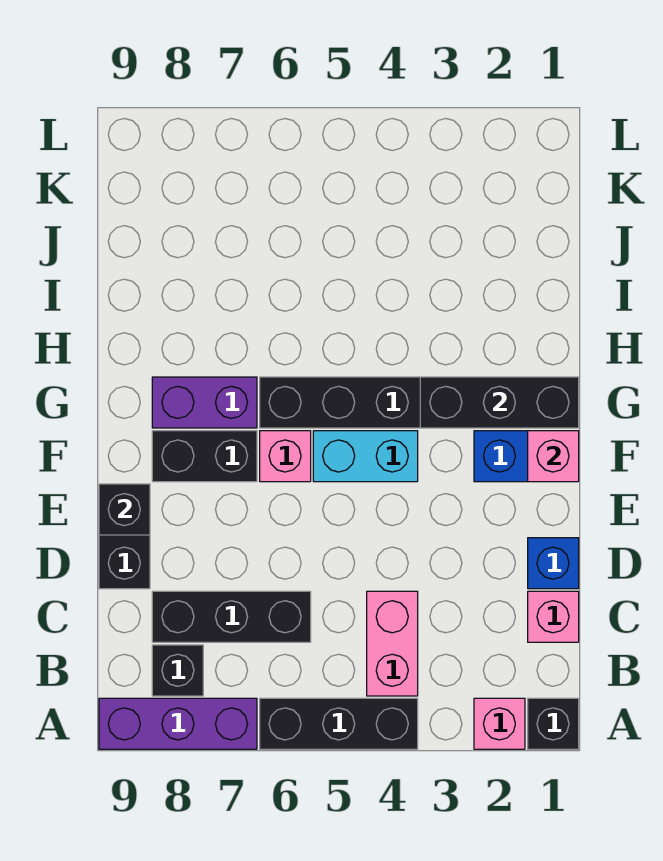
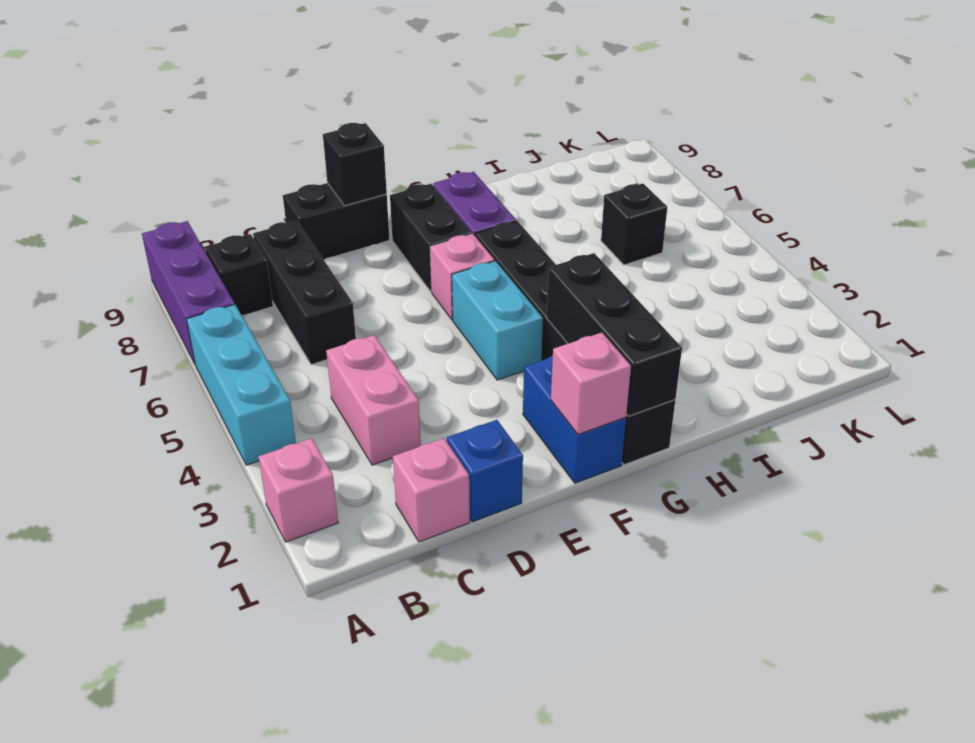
black brick A1 level 1 -> black brick J6 level 1
black brick A4:A6 level 1 -> cyan brick A4:A6 level 1
pink brick B4:C4 level 1 -> pink brick C3:C4 level 1

